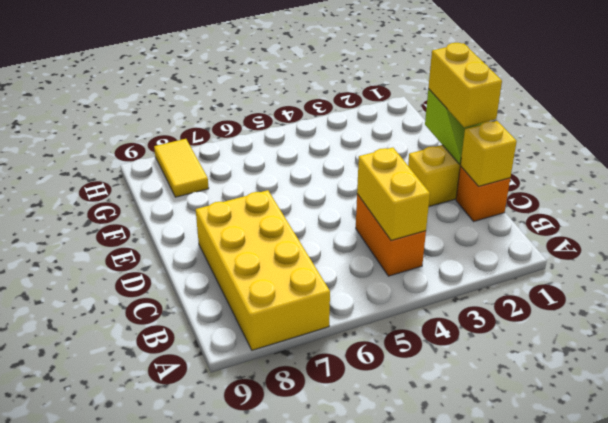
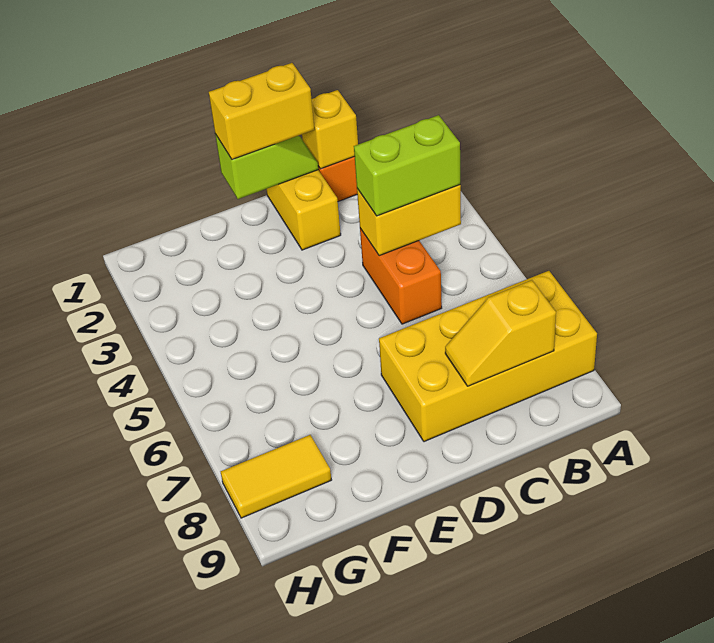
orange brick B4:C4 level 1 -> orange brick C4:C5 level 1
none -> lime brick B4:C4 level 3
none -> yellow slope B8:C8 level 2 top B

